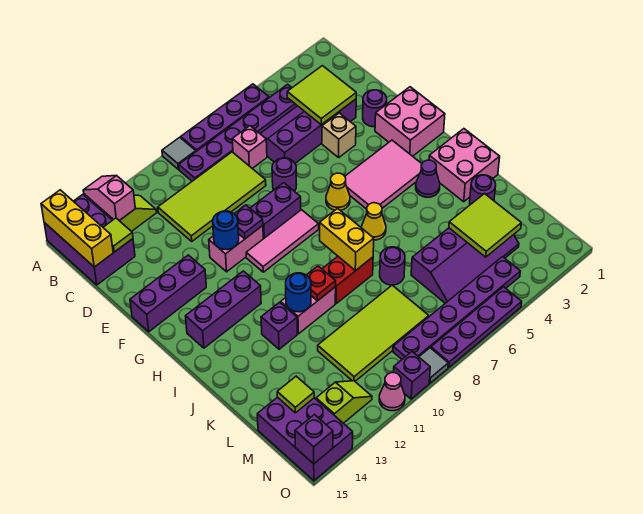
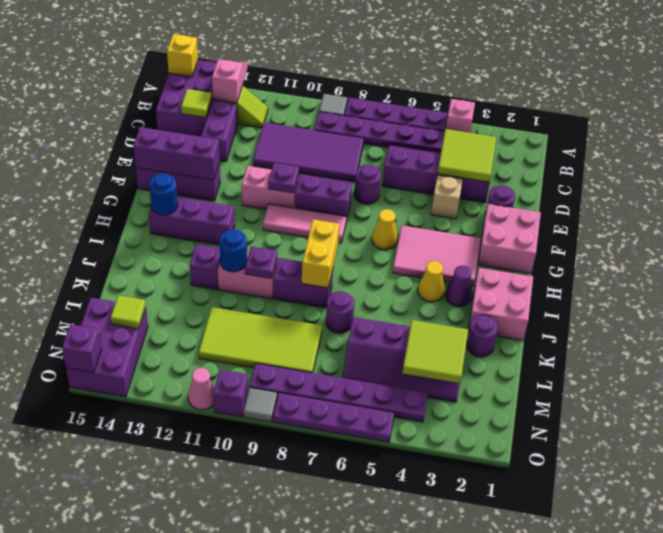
yellow brick A15:C15 level 2 -> yellow brick A15 level 2
pink brick C7 level 1 -> pink brick A4 level 1
lime tile C8:D11 level 1 -> purple tile C8:D11 level 1
none -> purple brick C13:D13 level 1
blue round brick F11 level 2 -> blue round brick H14 level 2
none -> purple brick F13:F15 level 2
yellow cone I6 level 1 -> yellow cone I4 level 1
red brick J8:J9 level 1 -> purple brick J8:J9 level 1
red plate J10 level 2 -> purple plate J10 level 2
lime slope N12:N13 level 1 top 13 -> none

